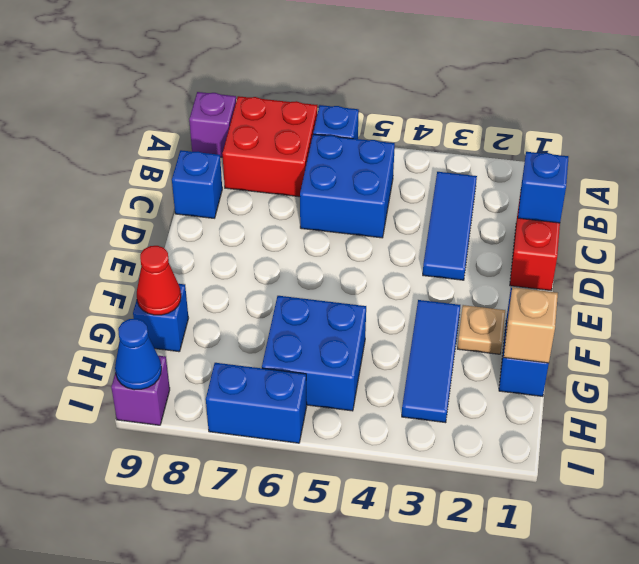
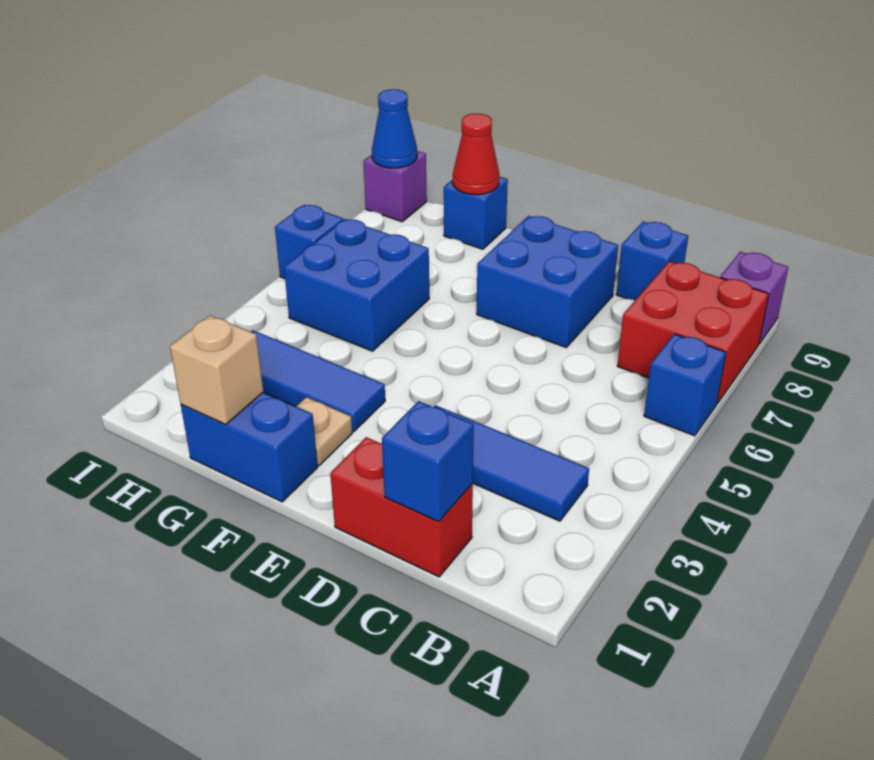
blue brick B5:C6 level 1 -> blue brick D7:E8 level 1
blue brick I6:I7 level 1 -> blue brick I6 level 1

